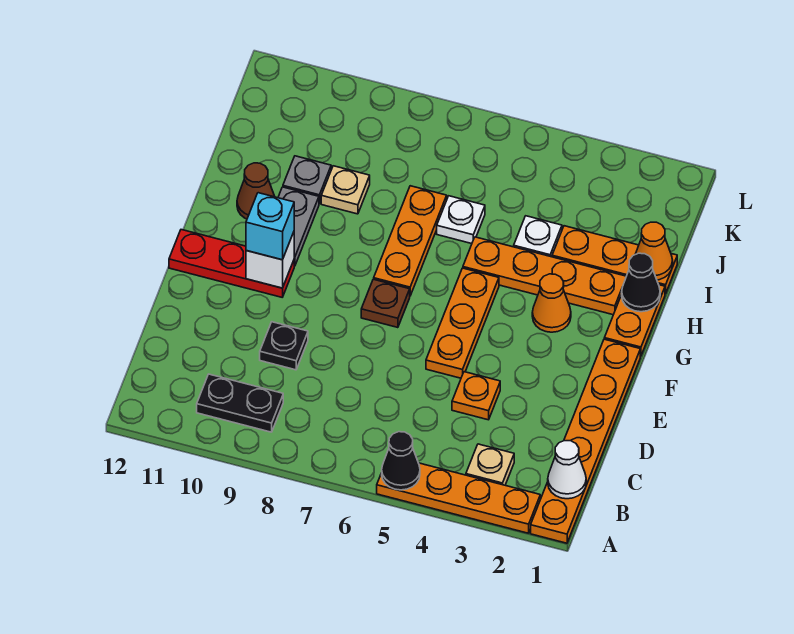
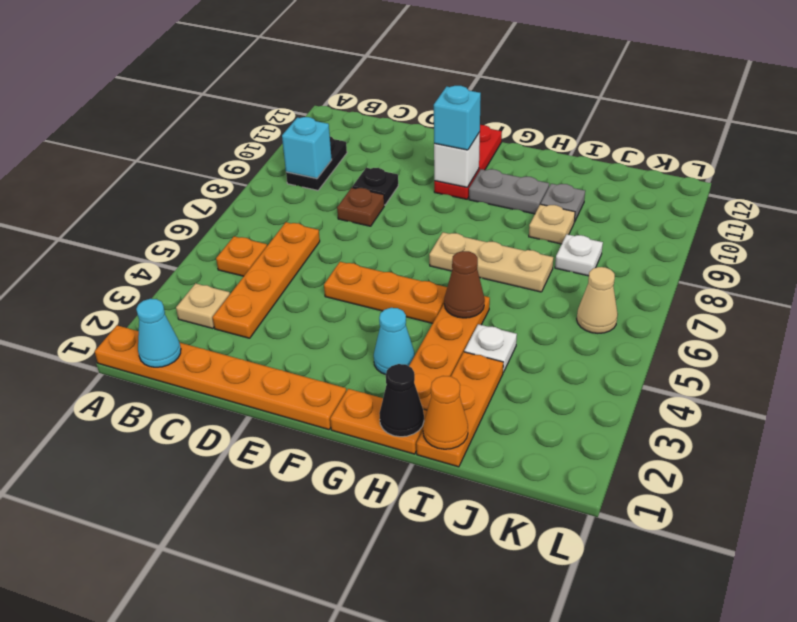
orange plate A2:A5 level 1 -> orange plate C3:C6 level 1
black cone A5 level 2 -> none
white cone B1 level 2 -> cyan cone B1 level 2
none -> cyan brick B9 level 2
orange plate D4 level 1 -> orange plate B5 level 1
brown plate F7 level 1 -> brown plate D8 level 1
orange cone G3 level 1 -> cyan cone G3 level 1
orange plate G7:I7 level 1 -> tan plate G7:I7 level 1
brown cone H11 level 1 -> brown cone H5 level 2
white plate I6 level 1 -> white plate J8 level 1
none -> tan cone K6 level 1

